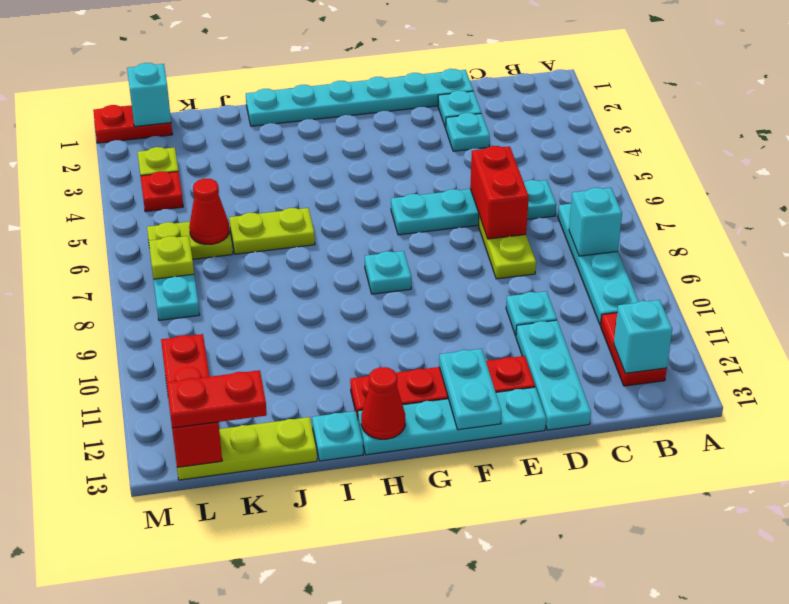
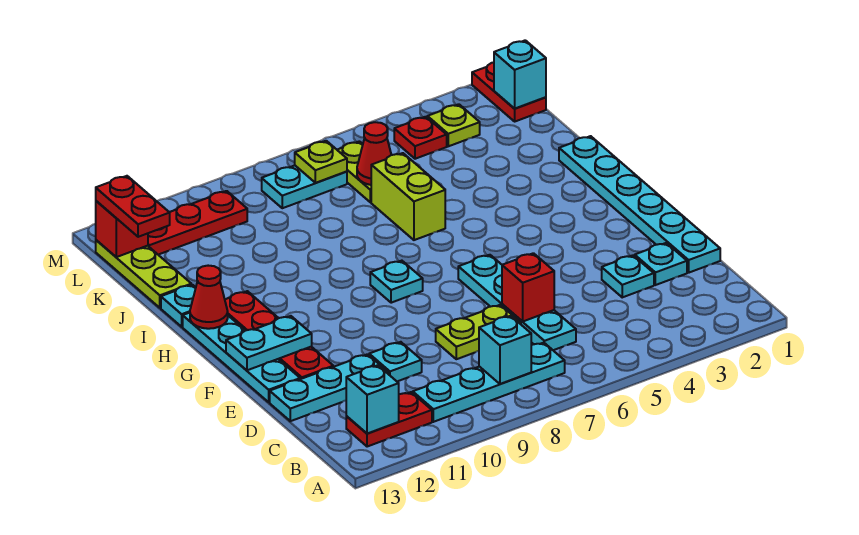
red brick D6:D7 level 2 -> red brick D6 level 2
lime plate I6:J6 level 1 -> lime brick I6:J6 level 1

